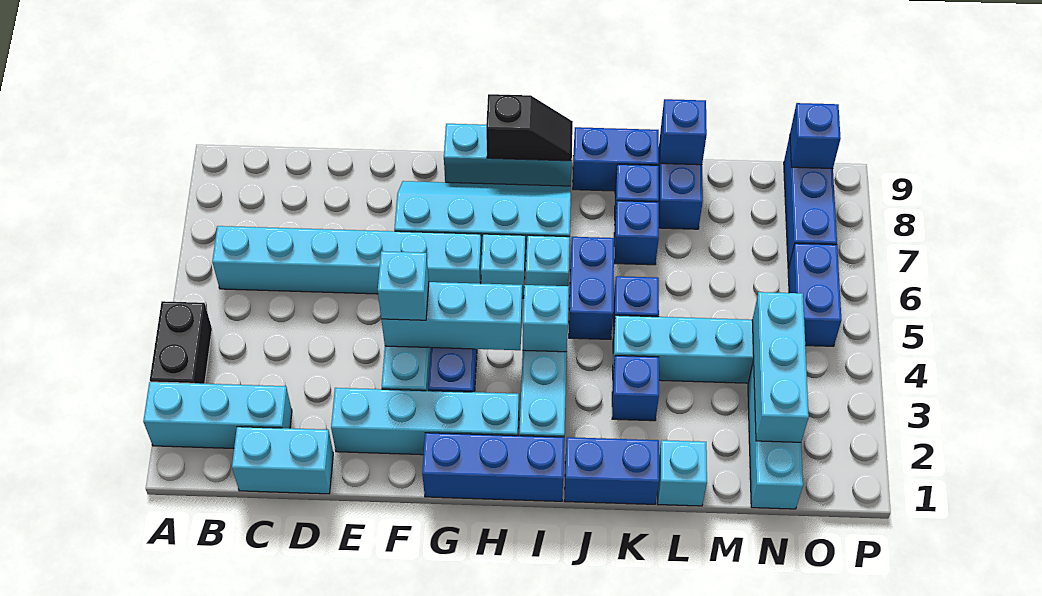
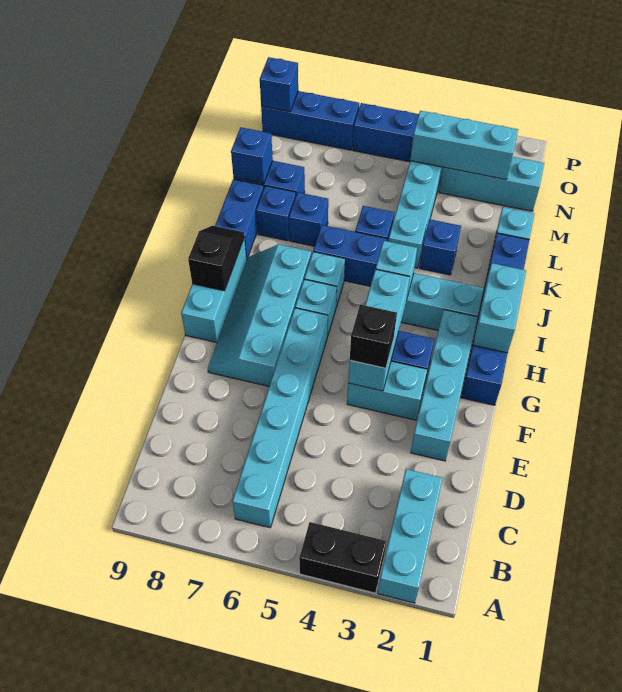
cyan brick C1:D1 level 1 -> cyan brick H1:I1 level 2
cyan brick F4 level 3 -> black brick F4 level 3

